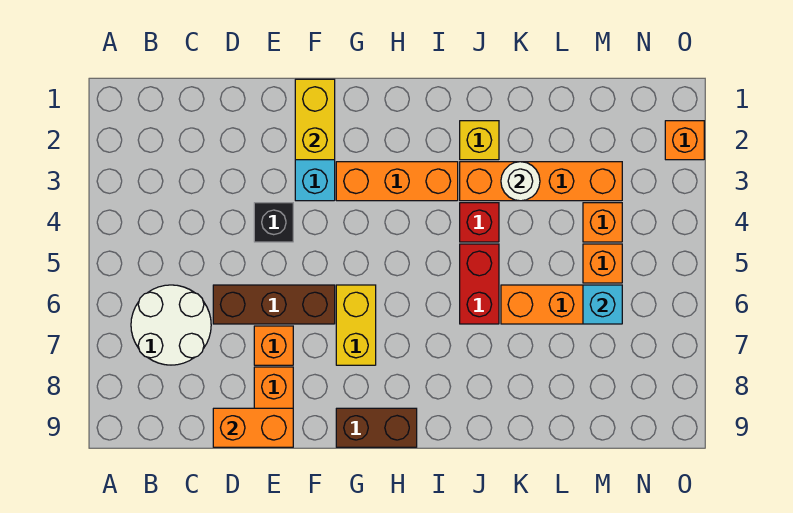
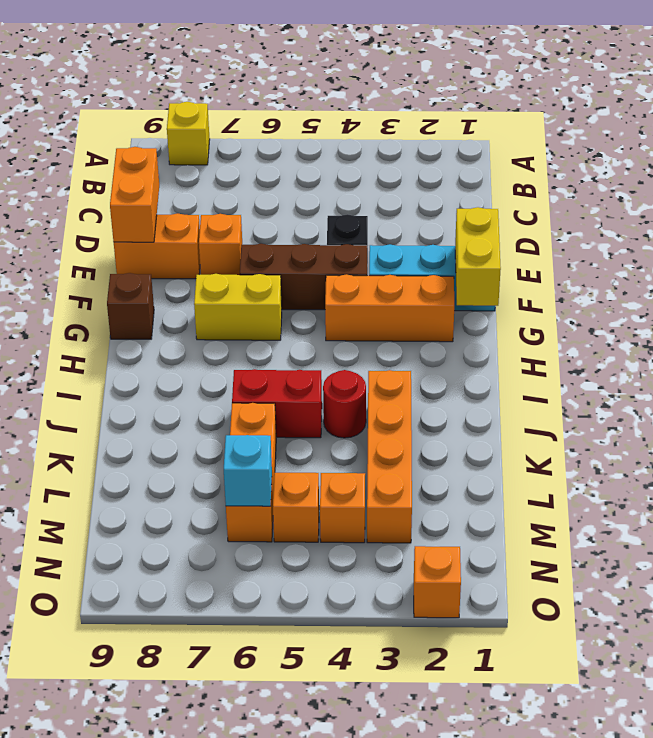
white round brick B6:C7 level 1 -> none
brown brick D6:F6 level 1 -> brown brick F4:F6 level 1
yellow brick F1:F2 level 2 -> yellow brick F1:G1 level 2
orange brick G3:I3 level 1 -> orange brick G2:G4 level 1
brown brick G9:H9 level 1 -> brown brick G9 level 1
yellow brick J2 level 1 -> yellow brick A8 level 1
red brick J4 level 1 -> red round brick J4 level 1
white round brick K3 level 2 -> none

